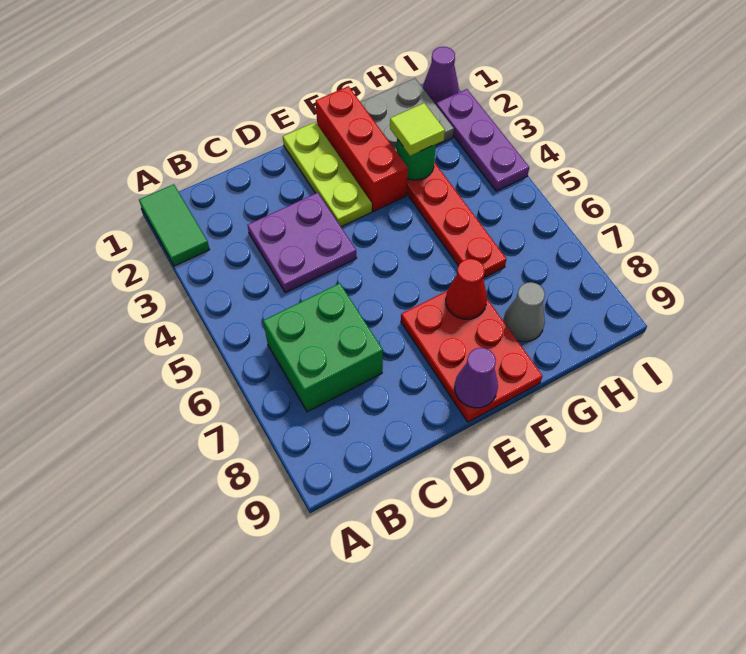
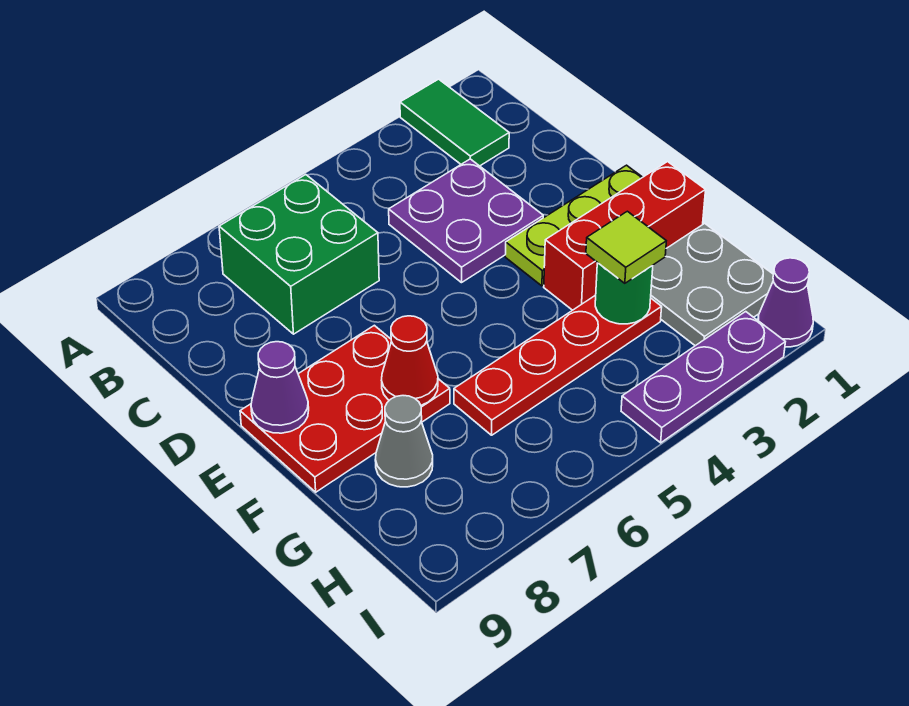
green tile A1:A2 level 1 -> green tile A2:B2 level 1

